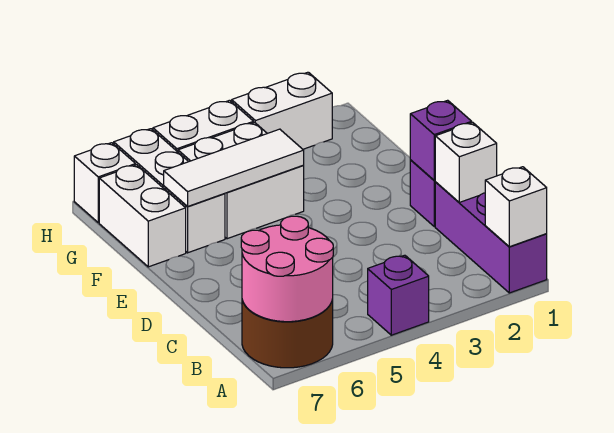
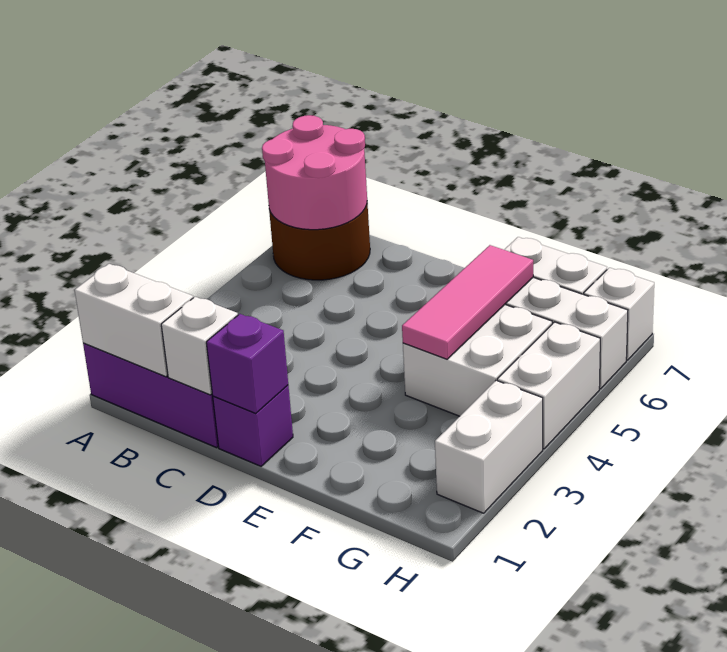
white brick A1 level 2 -> white brick A1:B1 level 2
purple brick A4 level 1 -> none
white tile F4:F6 level 2 -> pink tile F4:F6 level 2

